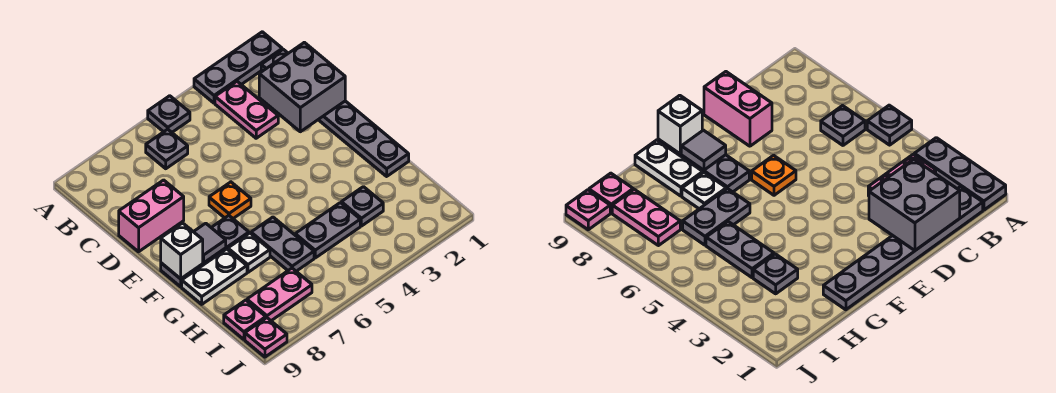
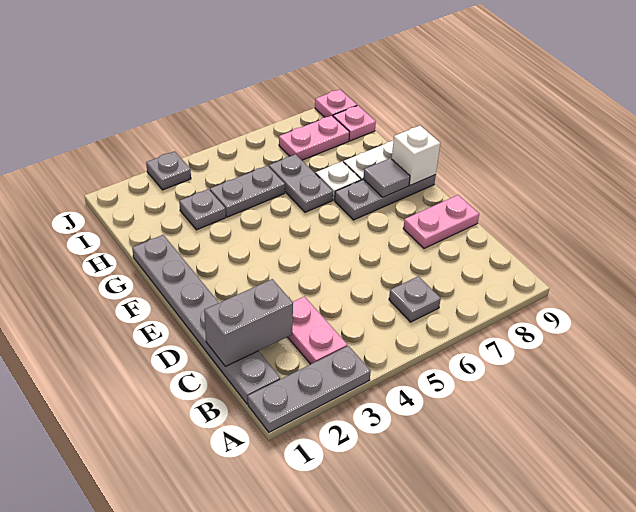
grey plate A5 level 1 -> grey plate J3 level 1
grey brick C1:D2 level 2 -> grey brick C1:C2 level 2
pink brick D8:D9 level 1 -> pink plate D8:D9 level 1
orange plate E6 level 1 -> none

